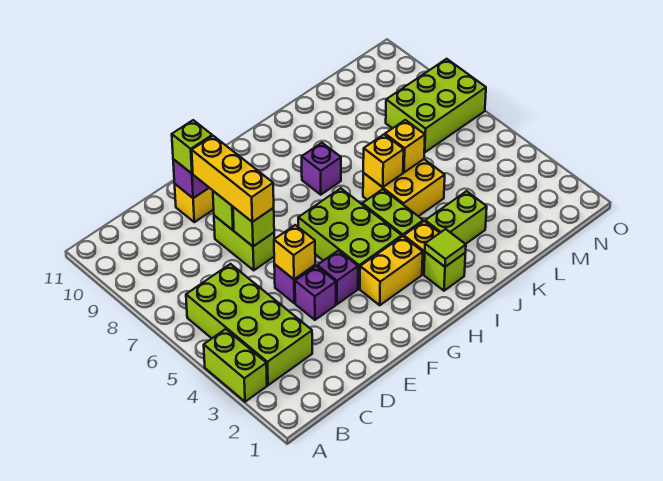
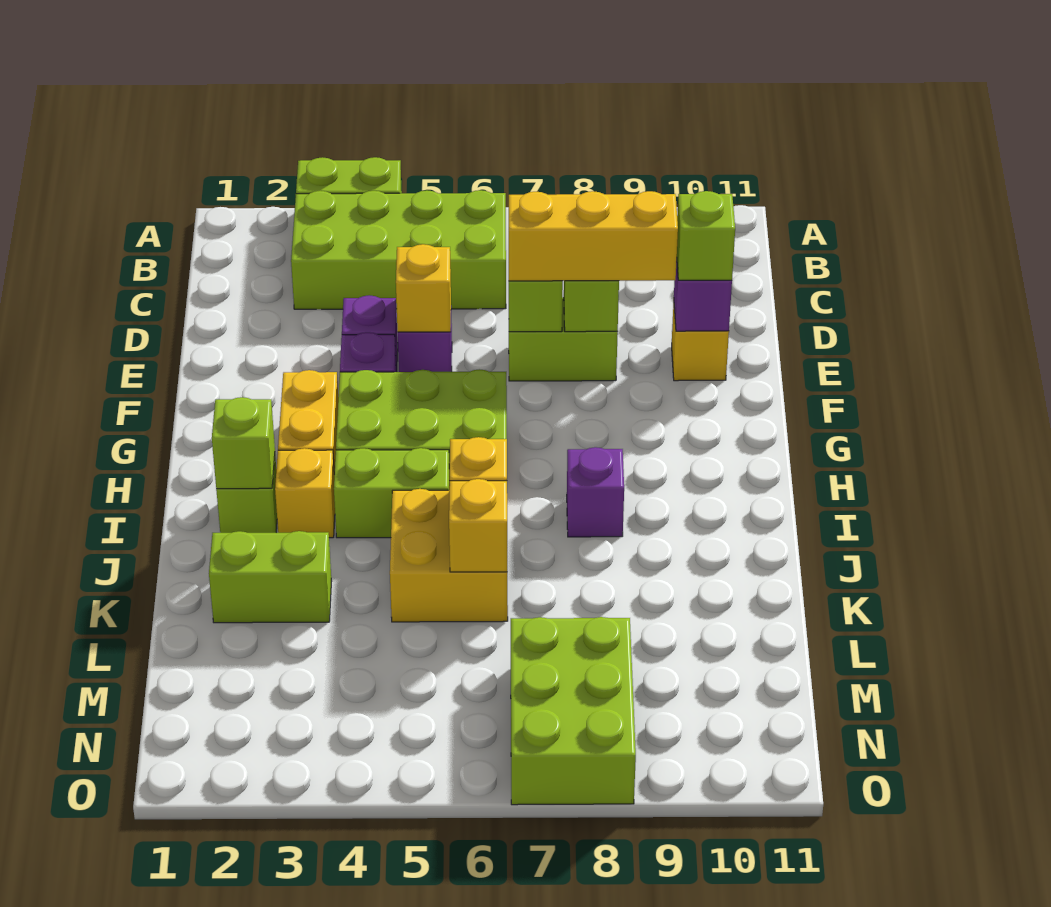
lime tile I2 level 2 -> lime brick I2 level 2
lime brick J3:K3 level 1 -> lime brick K2:K3 level 1

